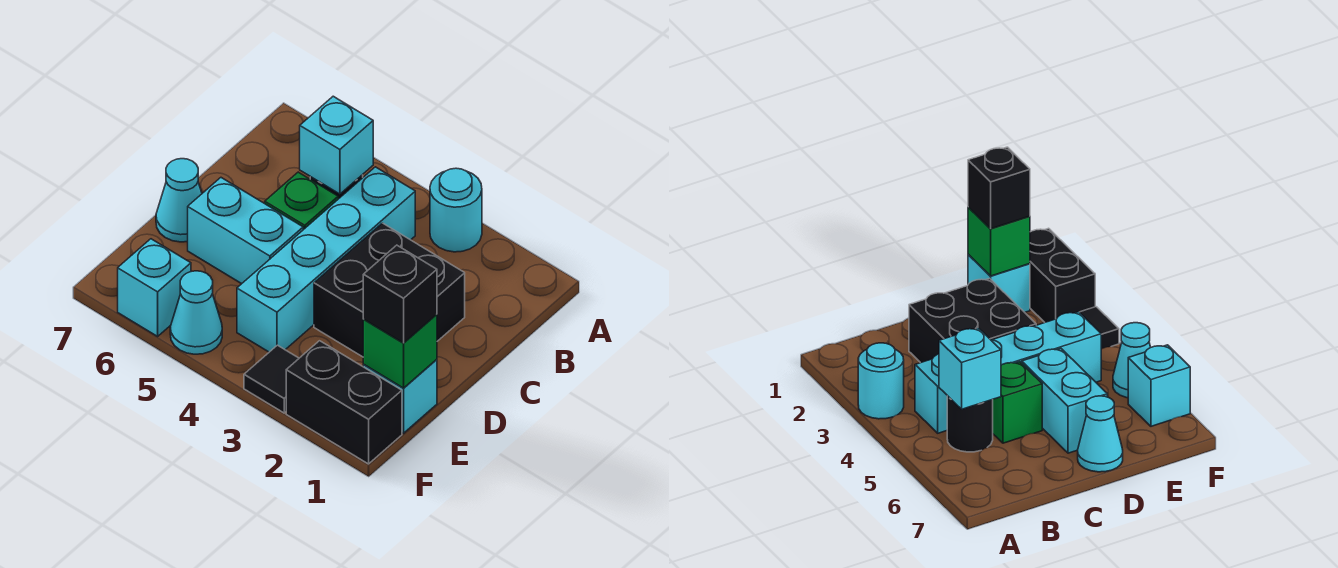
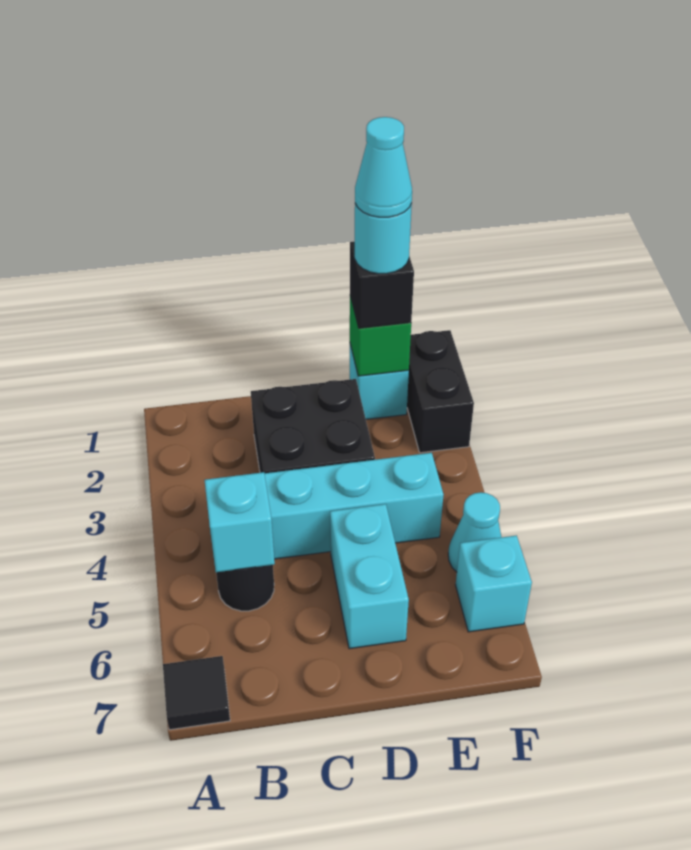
cyan round brick A3 level 1 -> cyan round brick E1 level 4
green brick C5 level 1 -> none
cyan cone D7 level 1 -> cyan cone E1 level 5
black tile F3 level 1 -> black tile A7 level 1

